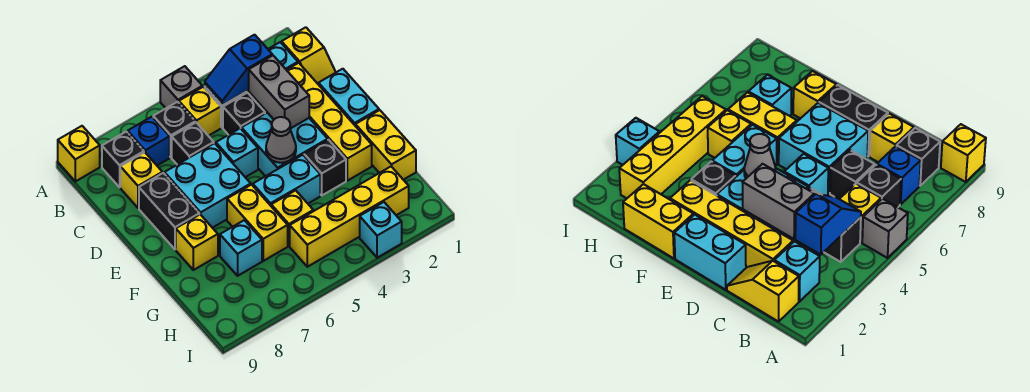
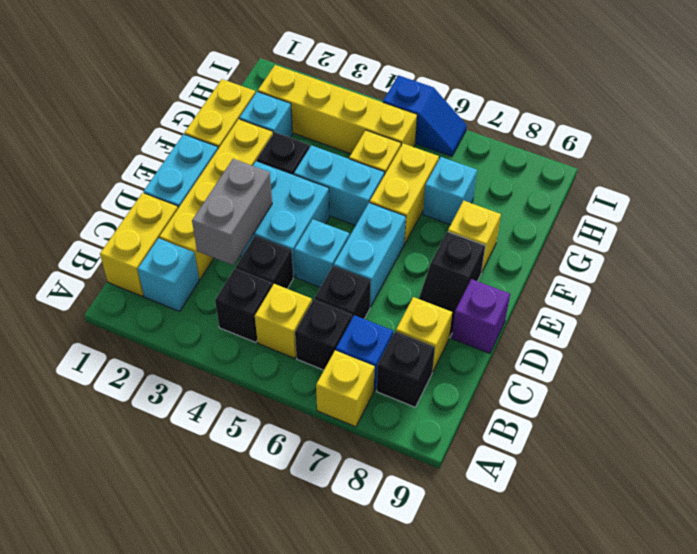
grey brick A5 level 1 -> none
yellow brick A9 level 1 -> yellow brick A7 level 1
yellow slope B1:C1 level 1 top B -> yellow brick B1:C1 level 1
blue slope B3:B4 level 2 top 3 -> blue slope I5:I6 level 1 top 5
cyan brick D6:E7 level 1 -> cyan brick D6:E6 level 1
black brick D8:E8 level 1 -> black slope D8:E8 level 1 top E
none -> purple brick D9 level 1
grey cone E4 level 2 -> none
cyan brick I3 level 1 -> cyan brick G2 level 1

